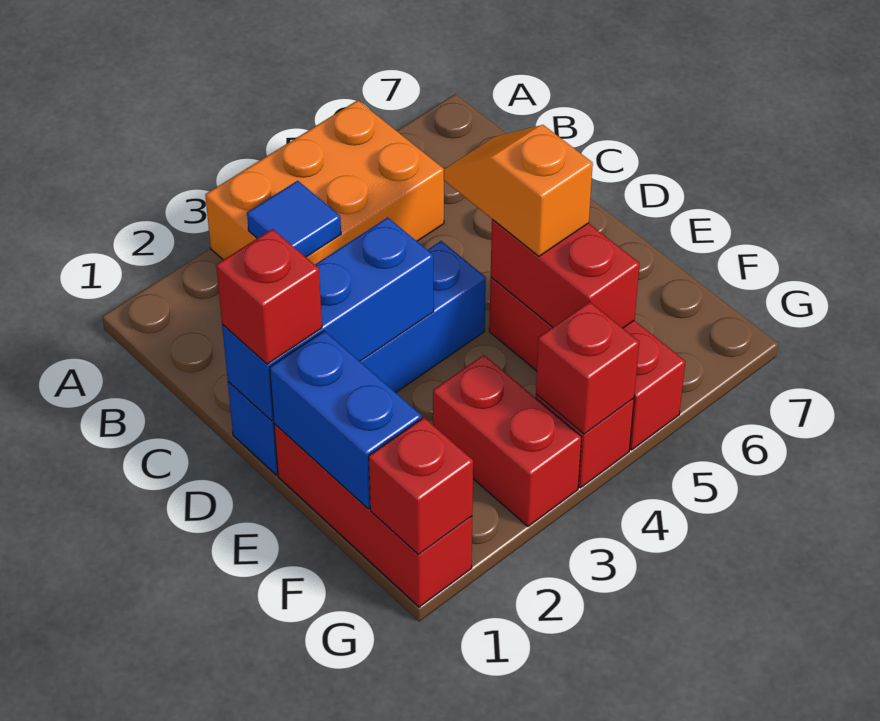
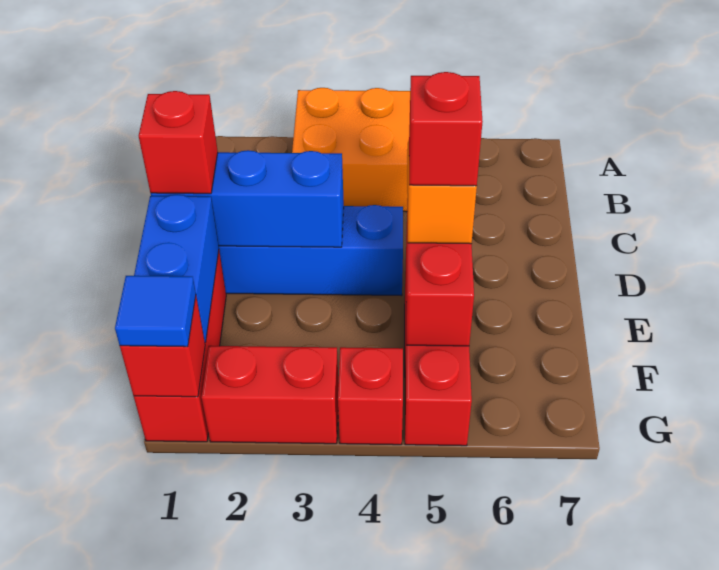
blue tile B3 level 2 -> blue tile G1 level 3
red brick F3:G3 level 1 -> red brick G2:G3 level 1
red brick G4 level 2 -> red brick E5 level 4

